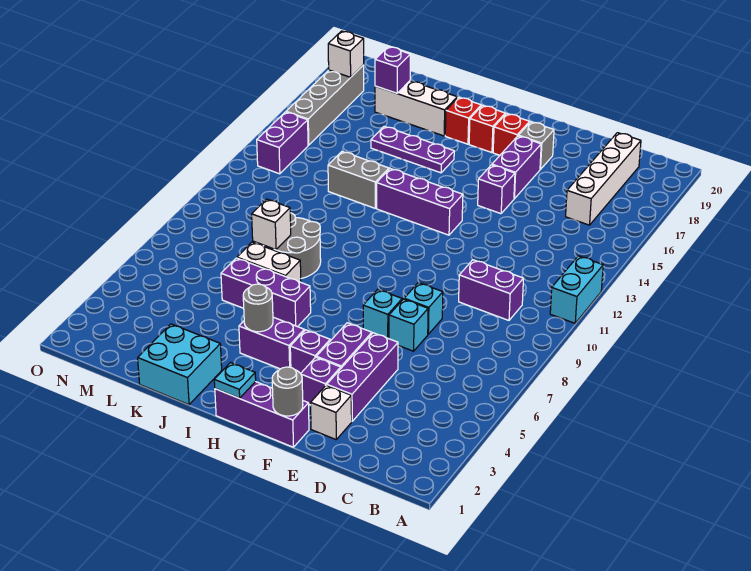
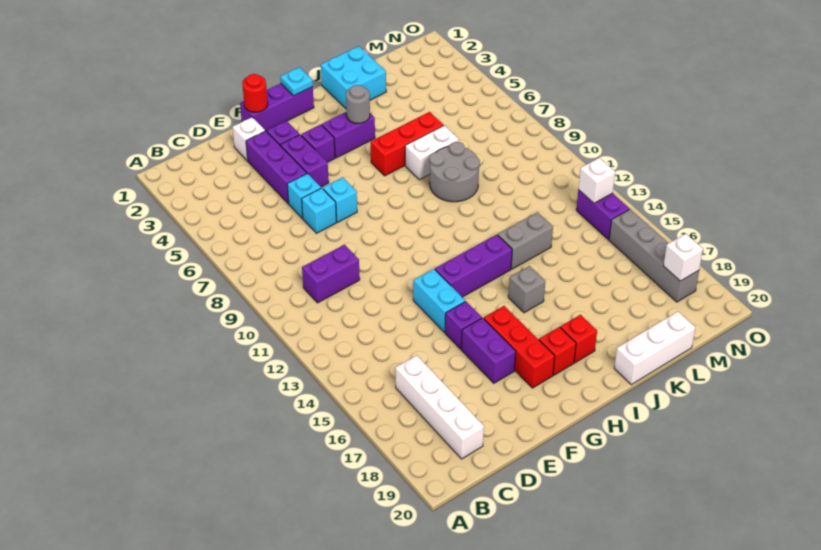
cyan brick A11:A12 level 1 -> cyan brick F13:F14 level 1
cyan brick E8 level 1 -> cyan brick E6 level 1
grey round brick F1 level 2 -> red round brick F1 level 2
grey brick F18 level 1 -> grey brick I15 level 1
red brick G18 level 1 -> red brick G16:G18 level 1
purple brick I6:K6 level 1 -> red brick I6:K6 level 1
purple plate I16:K16 level 1 -> none
white brick J18:L18 level 1 -> white brick J20:L20 level 1
white brick K8 level 2 -> white brick N13 level 2
purple brick L18 level 2 -> none

